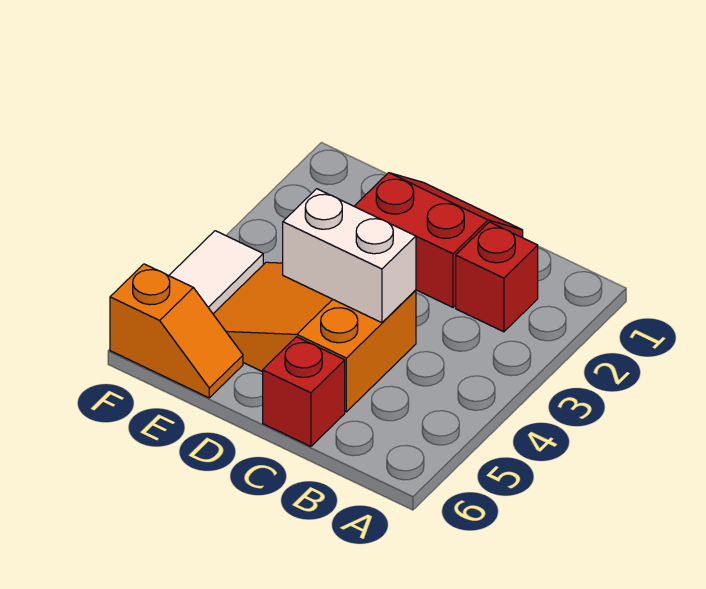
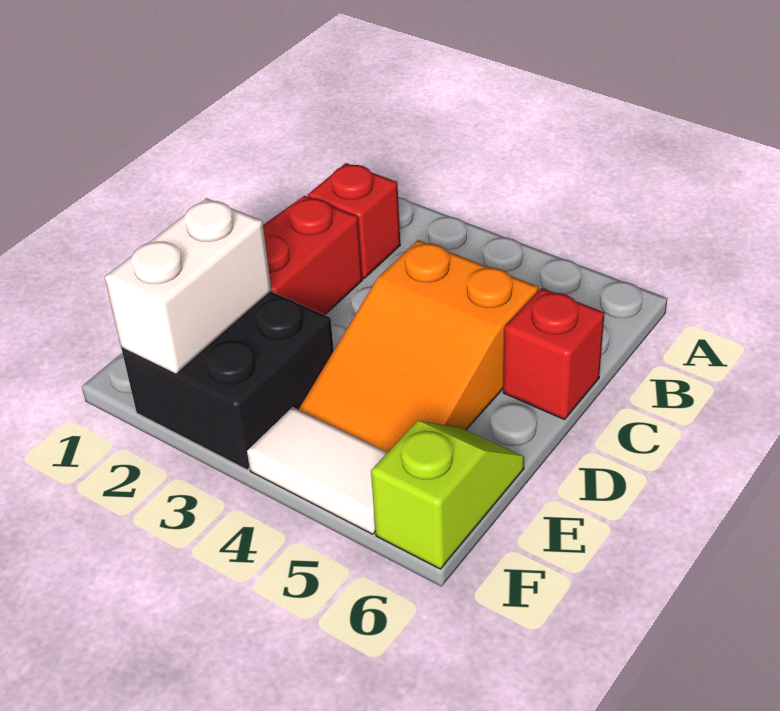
white brick C4:D4 level 2 -> white brick E2:F2 level 2
none -> black brick E2:F3 level 1
orange slope E6:F6 level 1 top F -> lime slope E6:F6 level 1 top F

